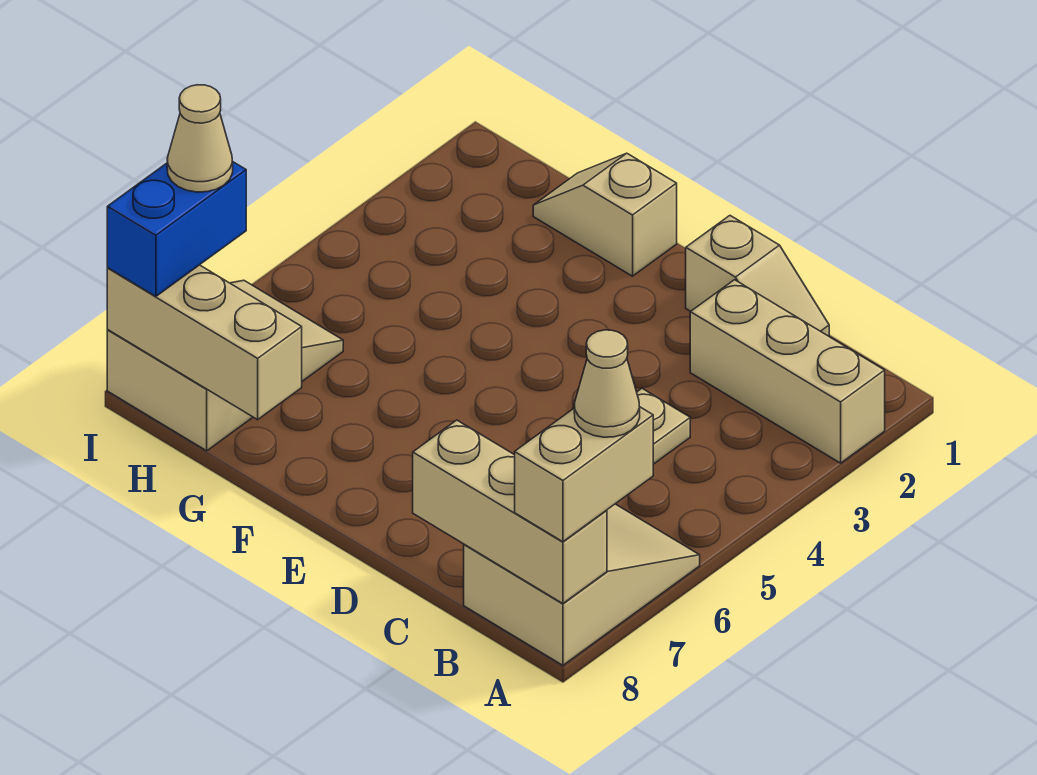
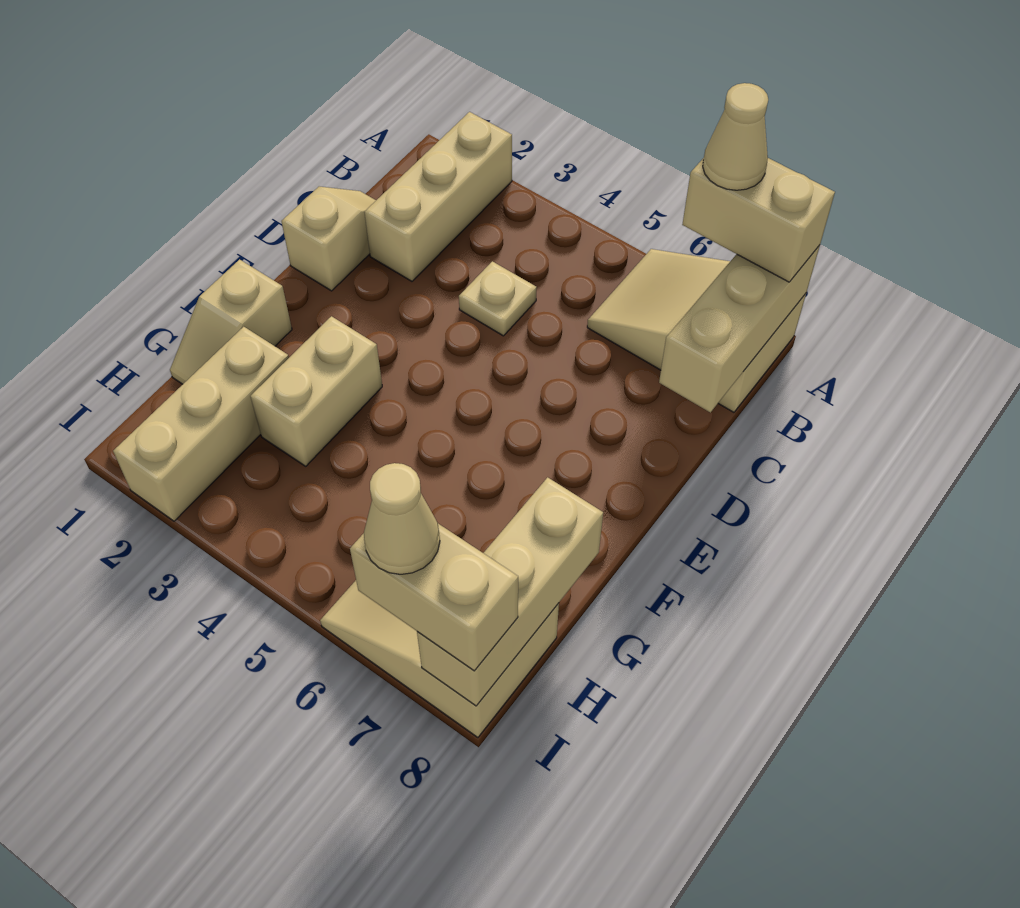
none -> tan brick F3:G3 level 1
none -> tan brick G2:I2 level 1
blue brick I7:I8 level 3 -> tan brick I7:I8 level 3

